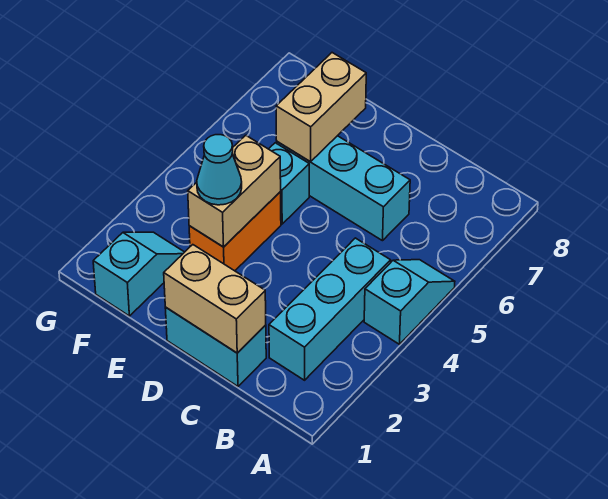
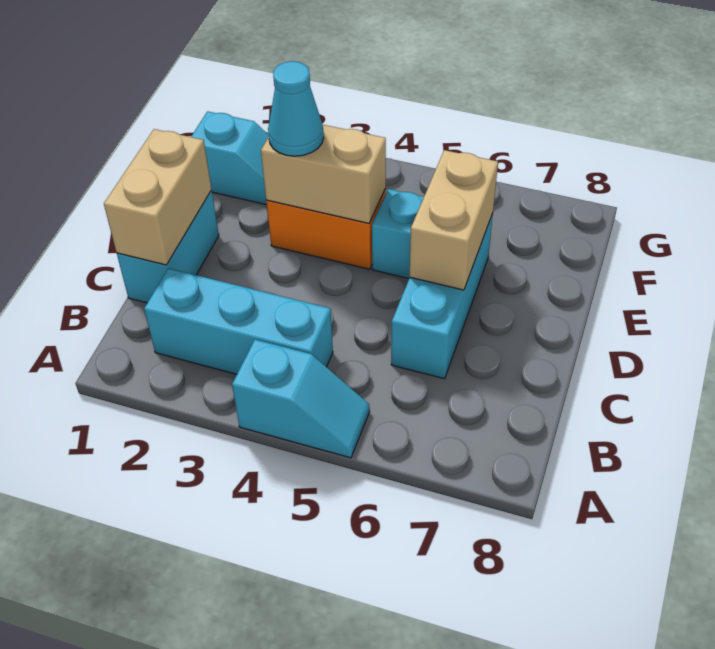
tan brick E6:E7 level 2 -> tan brick D6:E6 level 2

